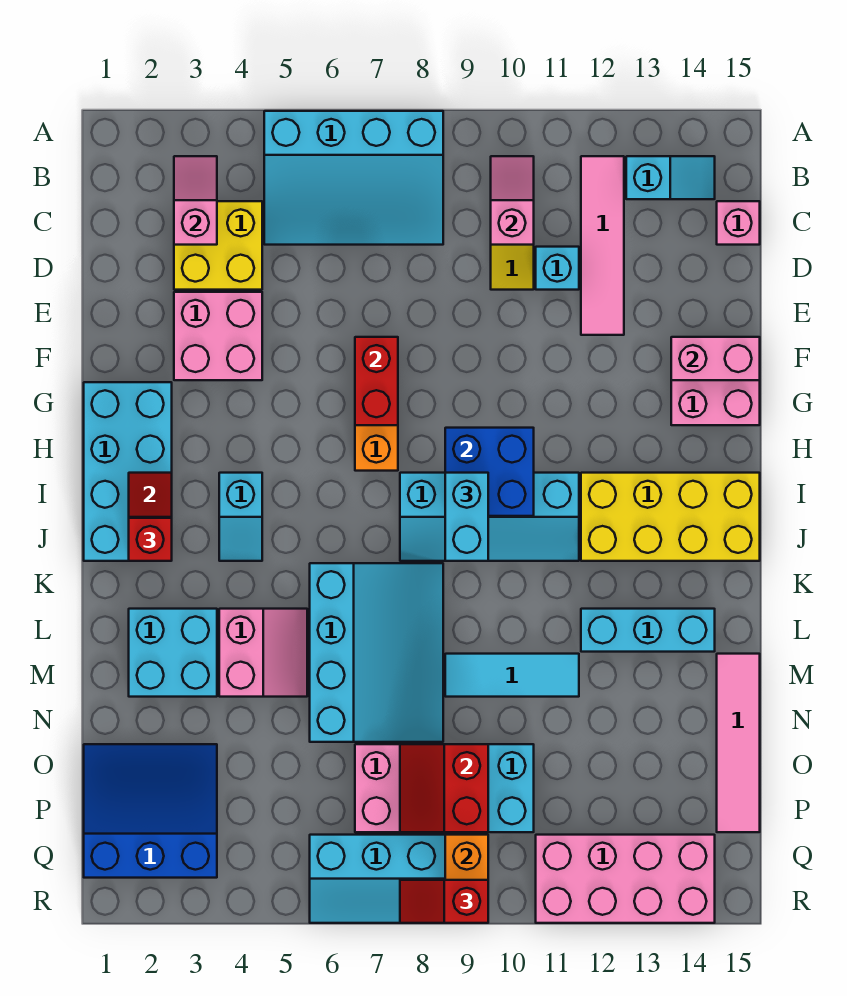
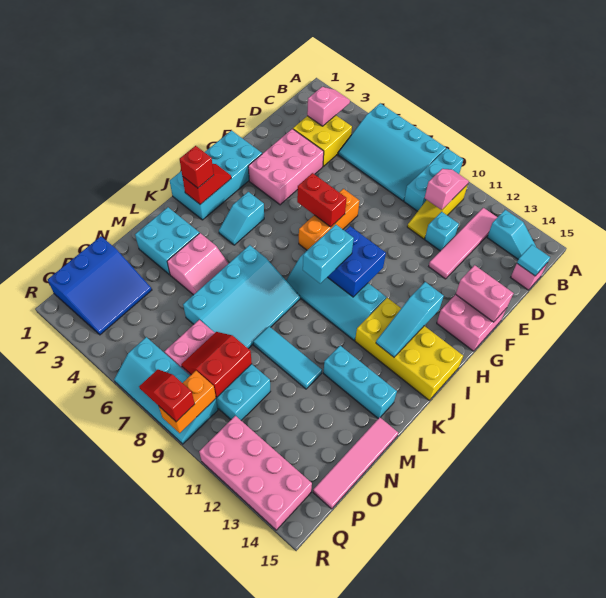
none -> cyan brick A9:C9 level 1
none -> cyan tile C15 level 2
pink brick E3:F4 level 1 -> pink brick E3:G4 level 1
red brick F7:G7 level 2 -> red brick G6:G7 level 2
none -> cyan slope H13:J13 level 2 top H
blue slope O1:Q3 level 1 top Q -> blue slope O1:Q3 level 1 top 1

